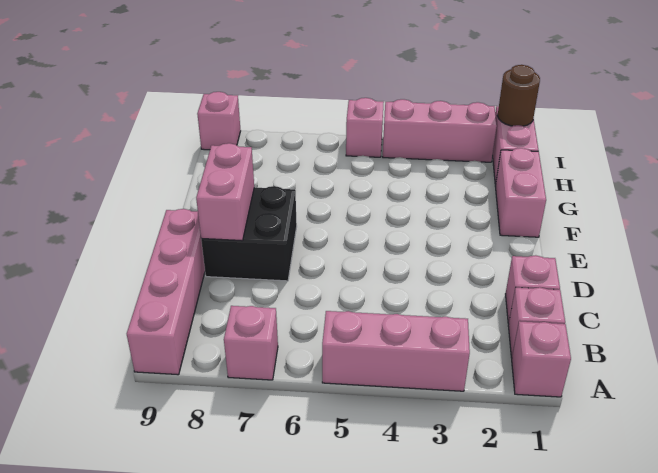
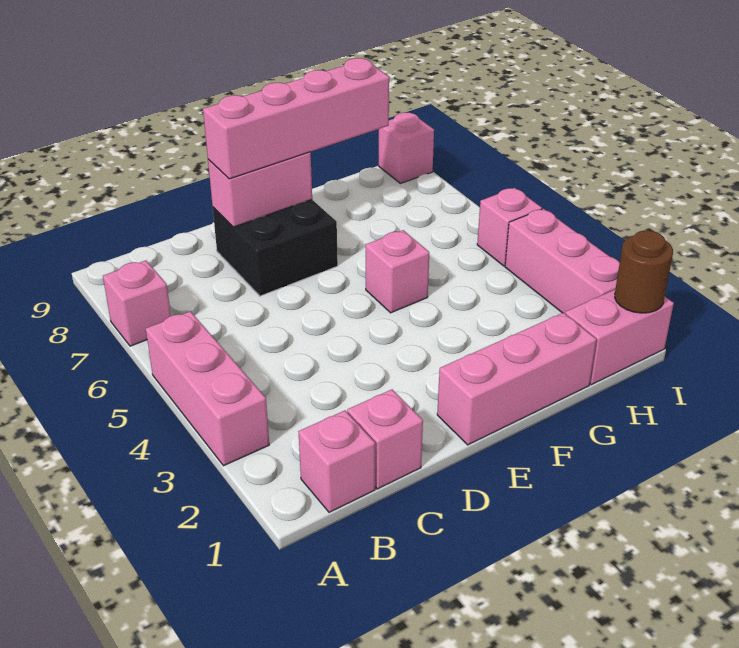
pink brick A1 level 1 -> pink brick F5 level 1
pink brick A9:D9 level 1 -> pink brick D8:G8 level 3
pink brick F1:G1 level 1 -> pink brick E1:G1 level 1

